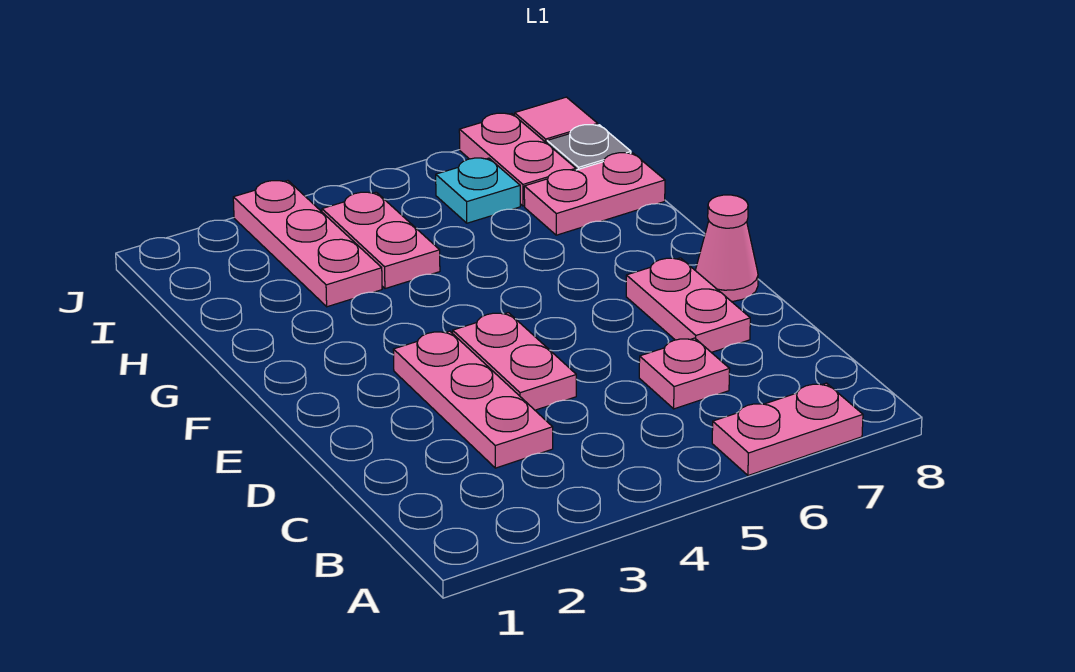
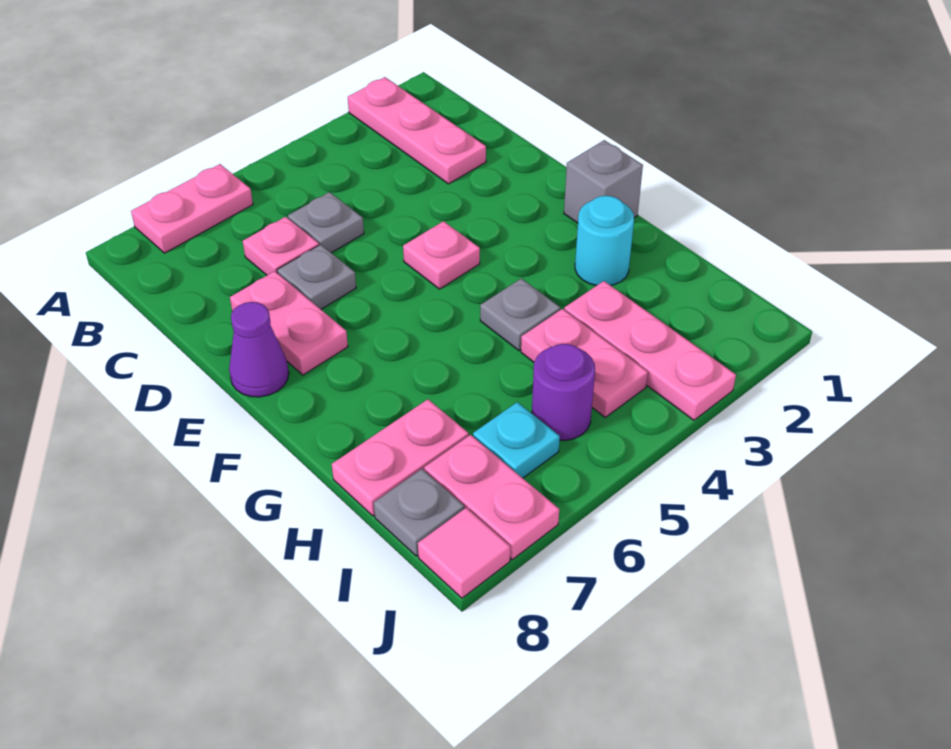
pink plate C3:E3 level 1 -> pink plate A2:C2 level 1
none -> grey plate C5 level 1
pink plate D4:E4 level 1 -> pink plate E4 level 1
none -> grey plate D6 level 1
pink cone E8 level 1 -> purple cone E8 level 1
none -> grey brick F1 level 1
none -> cyan round brick G2 level 1
none -> grey plate G4 level 1
none -> purple round brick I5 level 1

